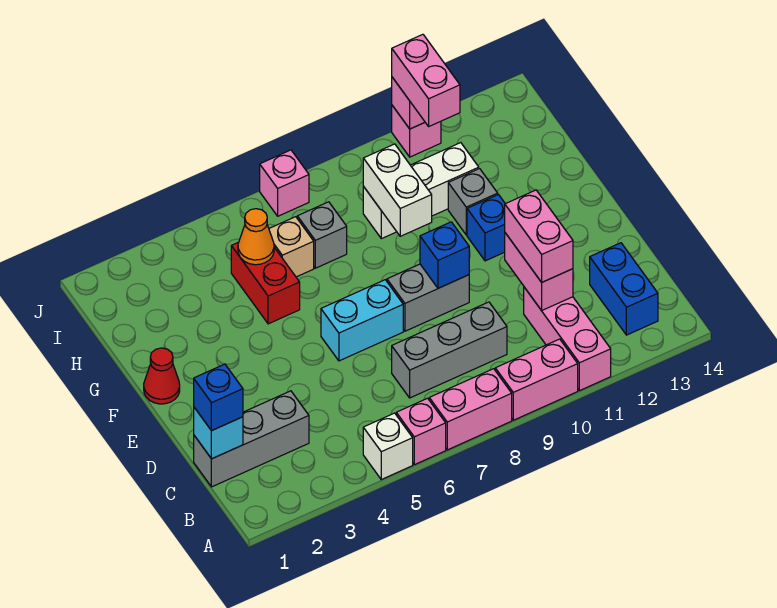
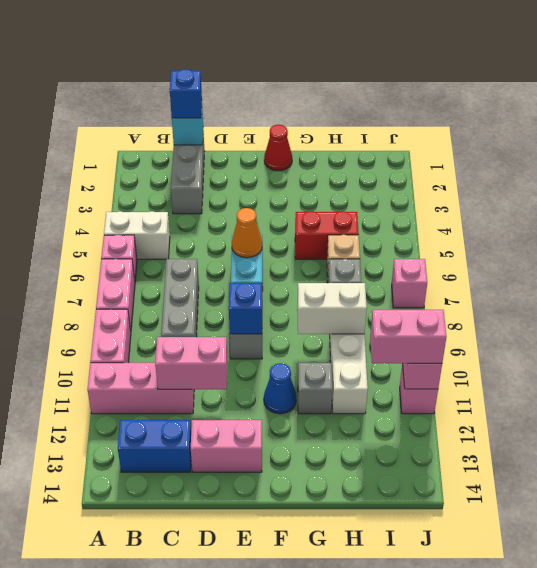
white brick A5 level 1 -> white brick A5:B5 level 1
pink brick C11:D11 level 3 -> pink brick D13:E13 level 1
blue brick F11 level 1 -> blue cone F11 level 1
orange cone H5 level 2 -> orange cone E6 level 2

